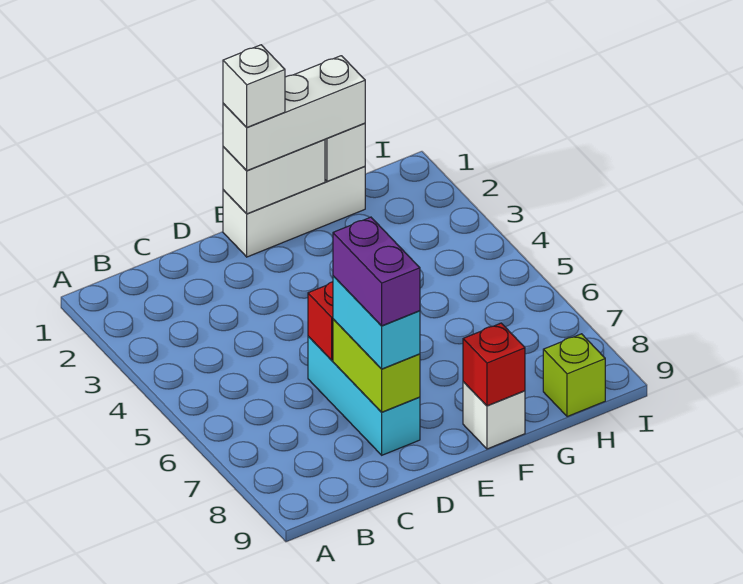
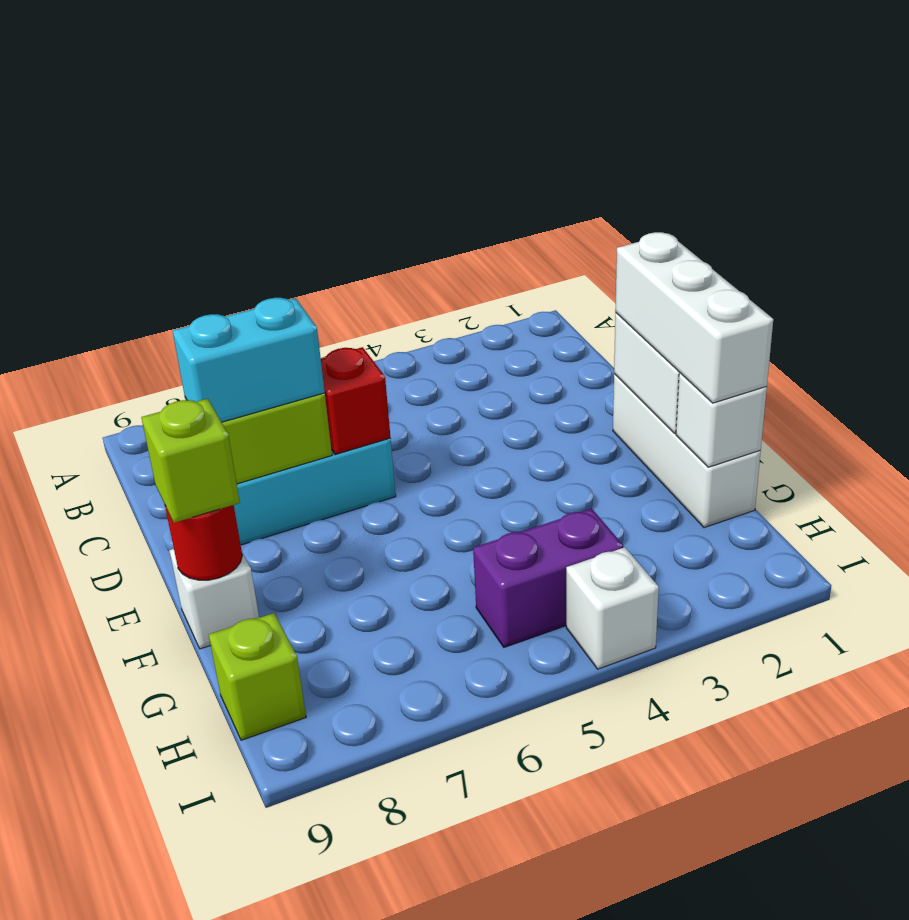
purple brick D7:D8 level 4 -> purple brick H4:H5 level 1
white brick E1 level 4 -> white brick I4 level 1
red brick F9 level 2 -> red round brick F9 level 2
none -> lime brick F9 level 3

